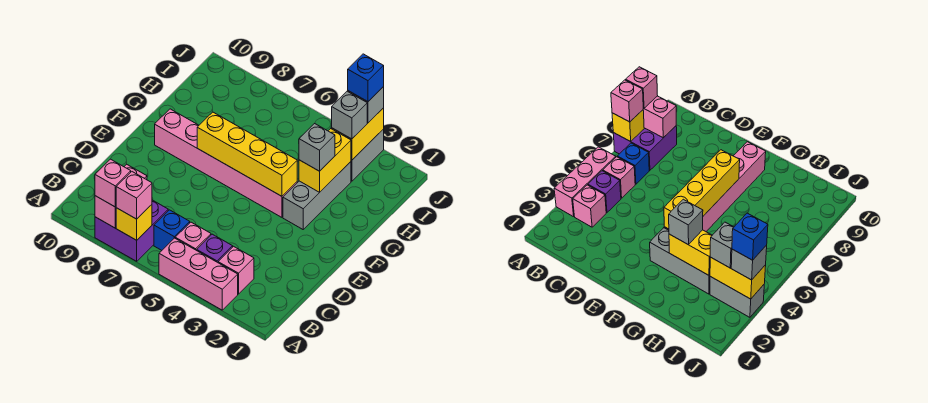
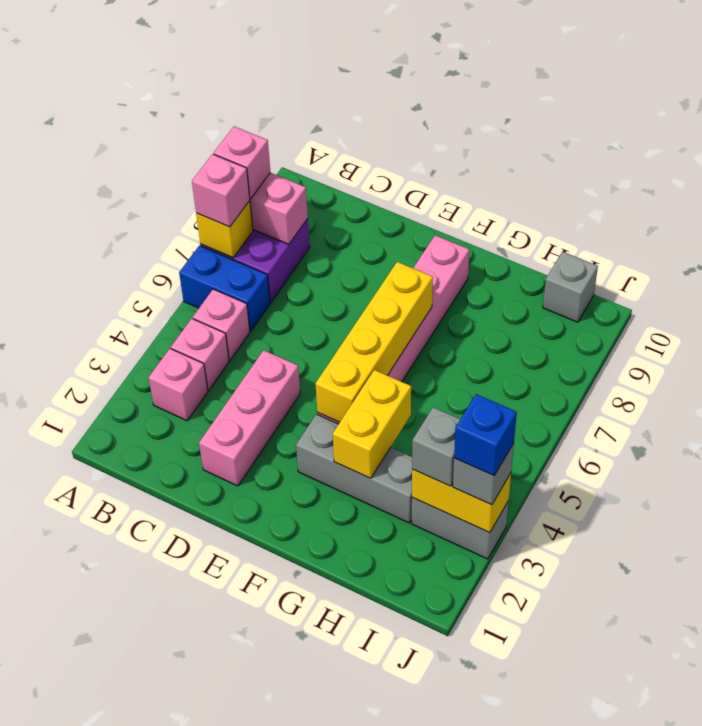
pink brick A3:A5 level 1 -> pink brick D2:D4 level 1
purple brick B4 level 1 -> pink brick B4 level 1
blue brick B6 level 1 -> blue brick A6:B6 level 1
yellow brick G3:H3 level 2 -> yellow brick G3:G4 level 2
grey brick G3 level 3 -> grey brick I10 level 1

